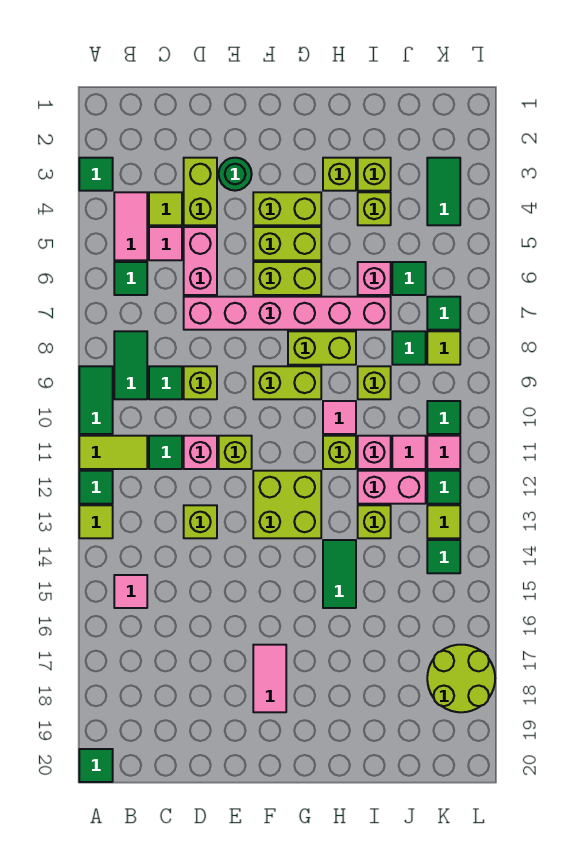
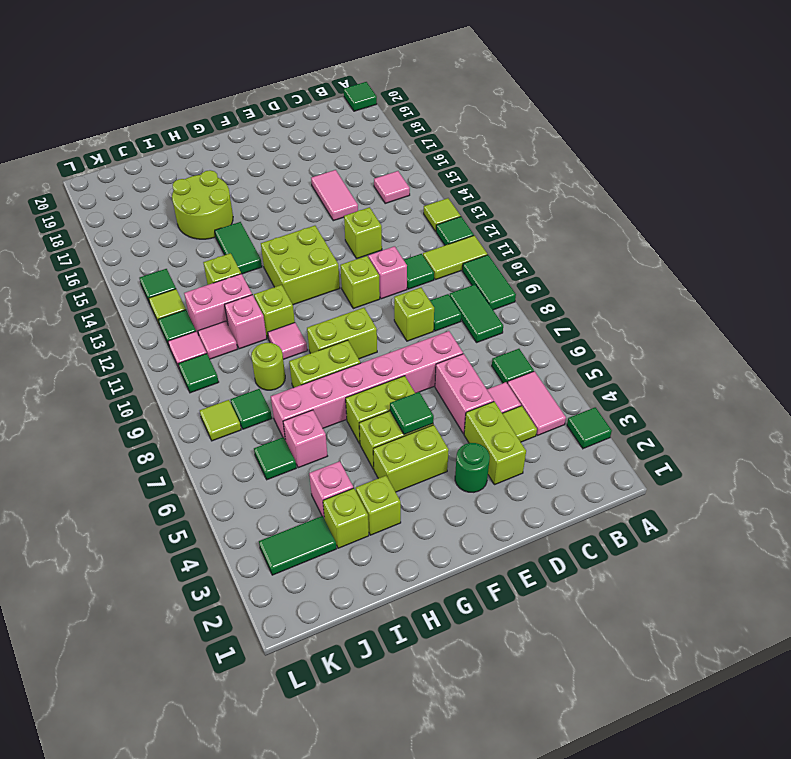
pink tile F17:F18 level 1 -> pink tile D15:D16 level 1
lime brick I4 level 1 -> pink brick I4 level 1
lime brick I9 level 1 -> lime round brick I9 level 1
green tile K3:K4 level 1 -> green tile J3:K3 level 1
green tile K7 level 1 -> green tile F5 level 2
lime round brick K17:L18 level 1 -> lime round brick H16:I17 level 1

